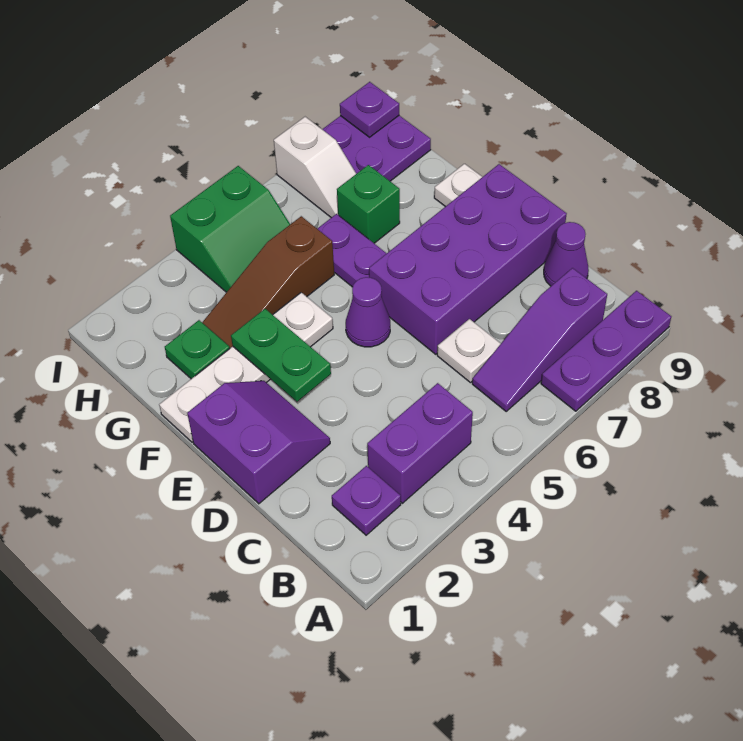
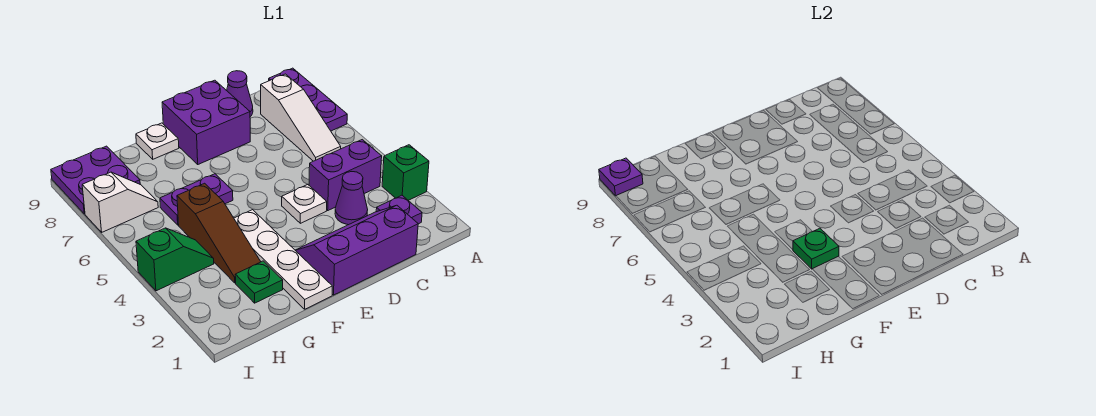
purple brick B3:B4 level 1 -> purple brick B4:C4 level 1
purple slope B6:B8 level 1 top 8 -> white slope B6:B8 level 1 top 8
white plate C6 level 1 -> white plate D4 level 1
purple slope D1:E2 level 1 top 1 -> purple slope C1:E2 level 1 top 1
purple brick D6:E9 level 1 -> purple brick D8:E9 level 1
green plate E3:F3 level 2 -> green plate F3 level 2
purple cone E5 level 1 -> purple cone C3 level 1
green brick G7 level 1 -> green brick A3 level 1
green slope H4:I5 level 1 top I -> green slope H4:I4 level 1 top I

